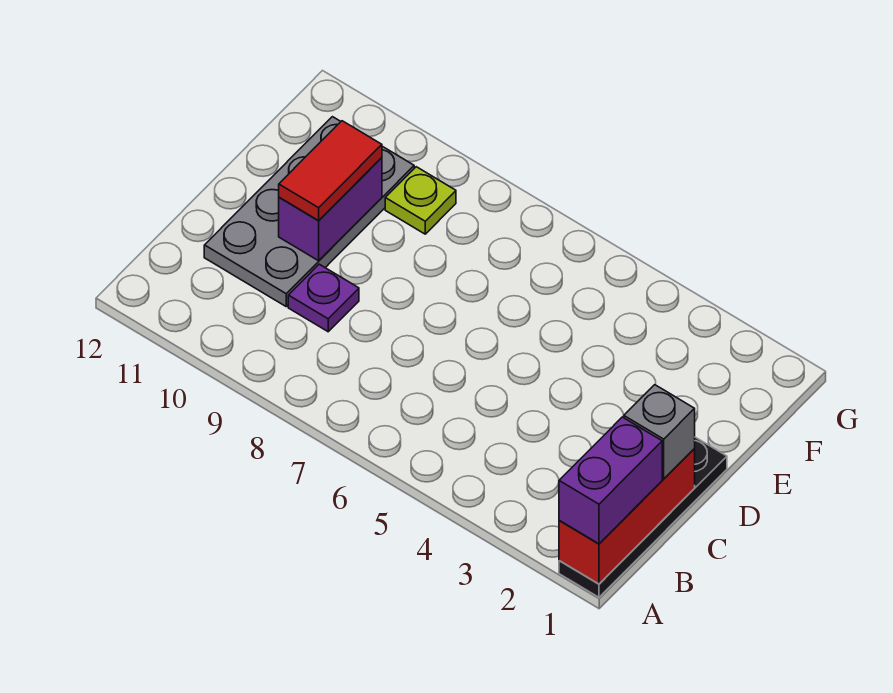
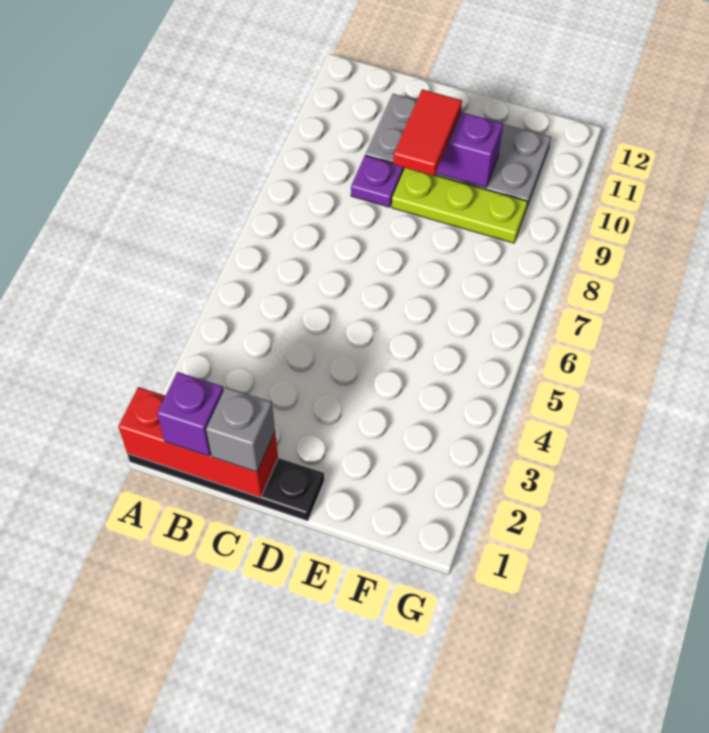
purple brick A1:B1 level 3 -> purple brick B1 level 3
red tile D10:E10 level 3 -> red tile D9:D10 level 3
lime plate F9 level 1 -> lime plate D9:F9 level 1

